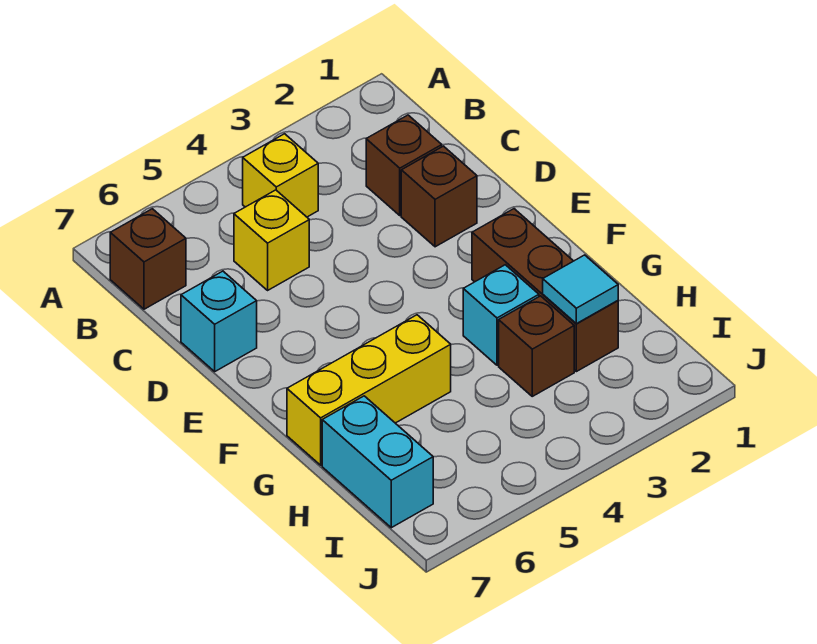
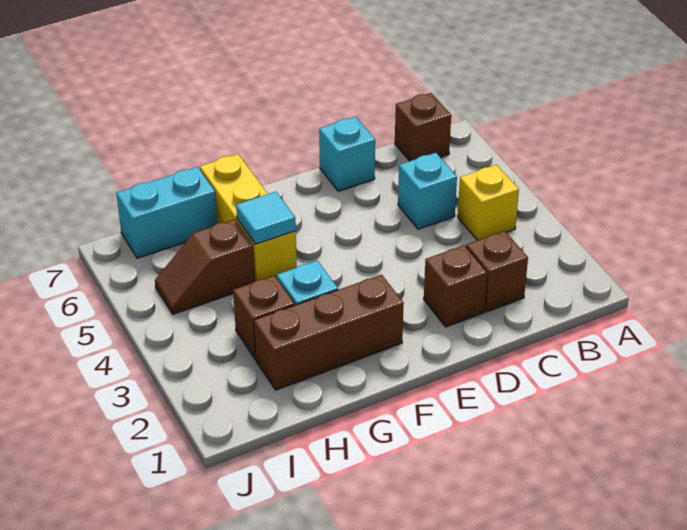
yellow brick C5 level 1 -> cyan brick C5 level 1
cyan tile H2 level 2 -> cyan tile G5 level 2
none -> brown slope H5:I5 level 1 top H

